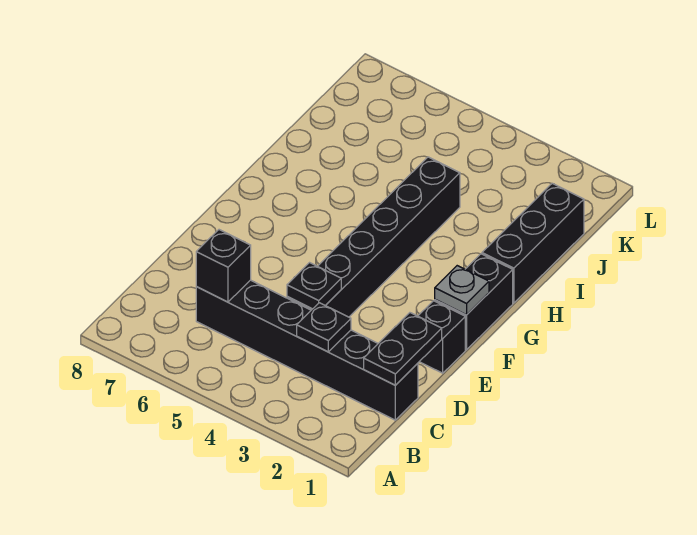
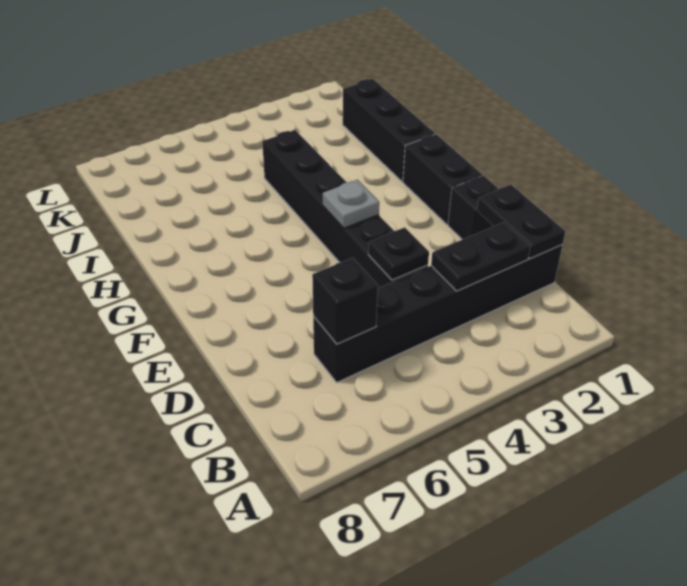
black plate C3 level 2 -> black plate C2:C3 level 2
grey plate F1 level 2 -> grey plate F4 level 2

